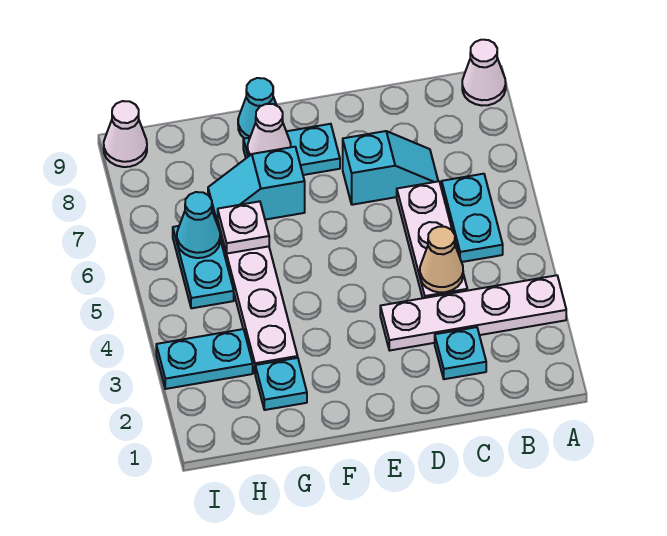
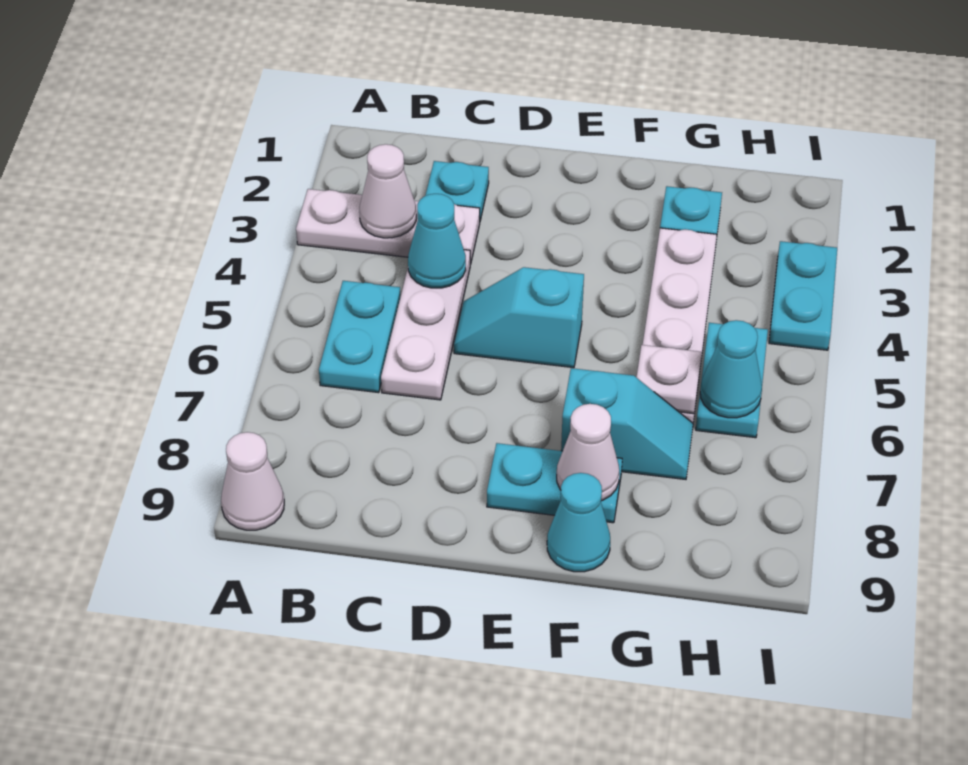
white plate A3:D3 level 1 -> white plate A3:C3 level 1
tan cone C4 level 2 -> cyan cone C4 level 2
cyan slope C7:D7 level 1 top D -> cyan slope D5:E5 level 1 top E
cyan plate H3:I3 level 1 -> cyan plate I3:I4 level 1
white cone I9 level 1 -> white cone B3 level 2

